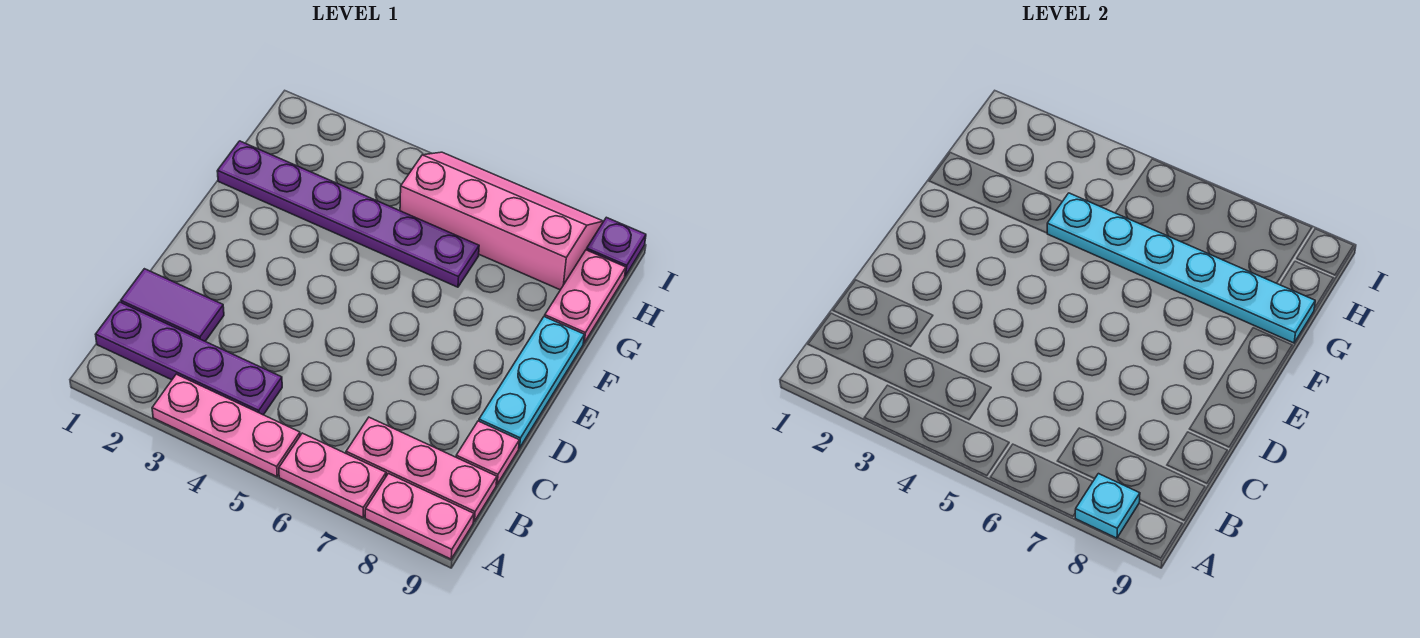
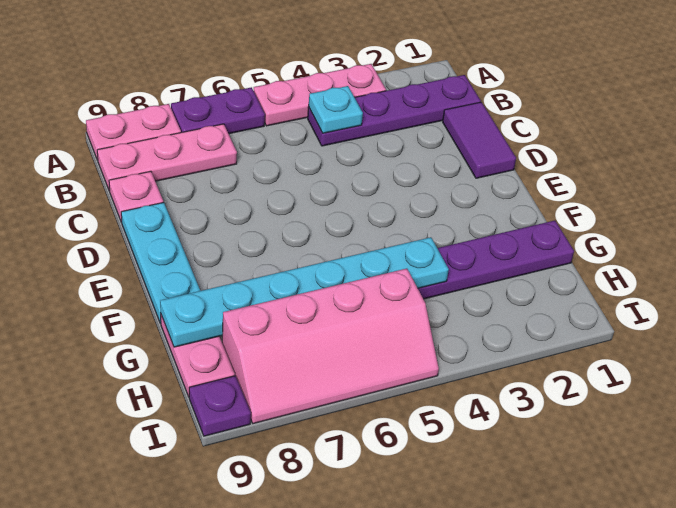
pink plate A6:A7 level 1 -> purple plate A6:A7 level 1
cyan plate A8 level 2 -> cyan plate B4 level 2
purple tile C1:C2 level 1 -> purple tile C1:D1 level 1

